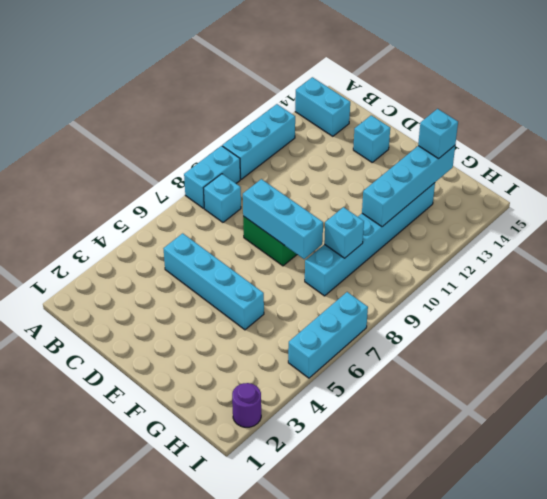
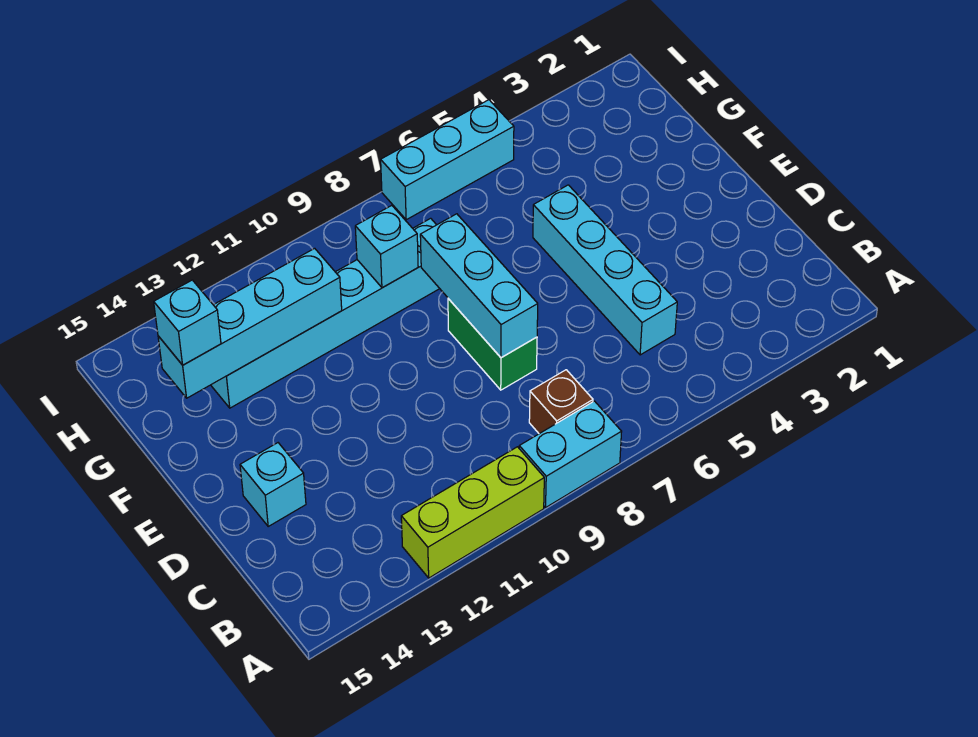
cyan brick A10:A12 level 1 -> lime brick A10:A12 level 1
cyan brick A14:B14 level 1 -> none
cyan brick B8 level 1 -> brown brick B8 level 1
purple round brick I2 level 1 -> none

